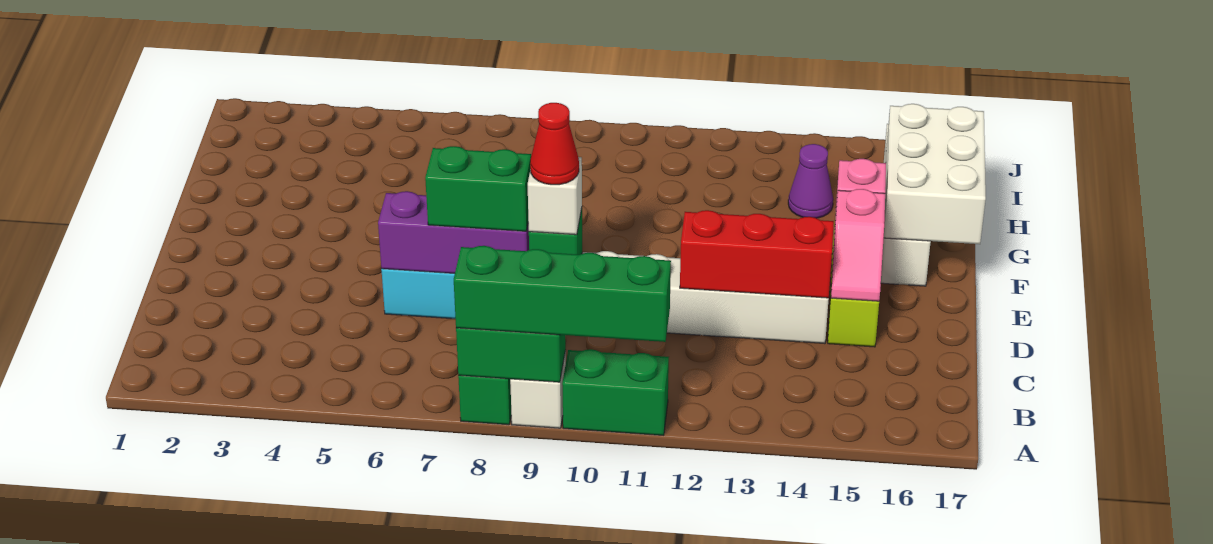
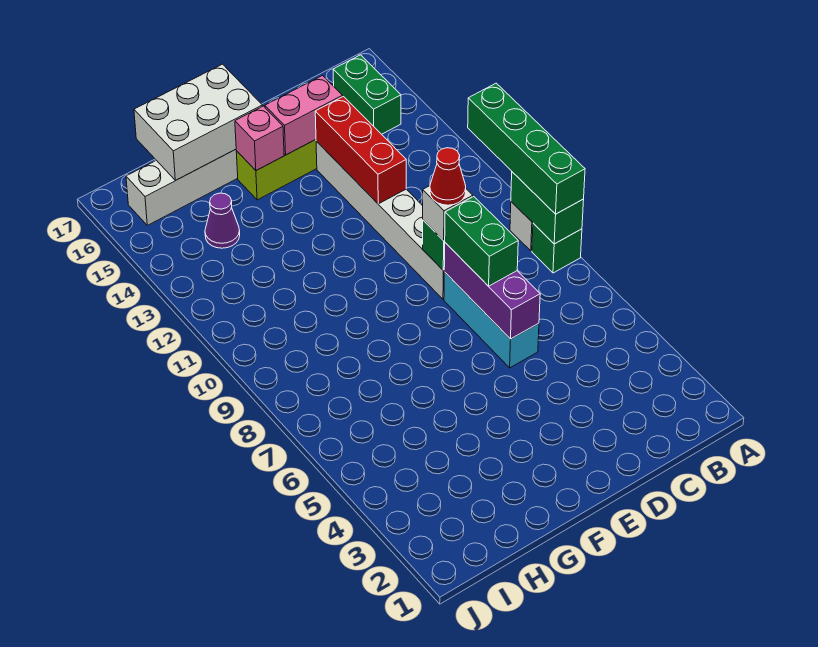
green brick A10:A11 level 1 -> green brick B15:B16 level 1
pink slope D15:E15 level 2 top E -> pink brick D15:E15 level 2

